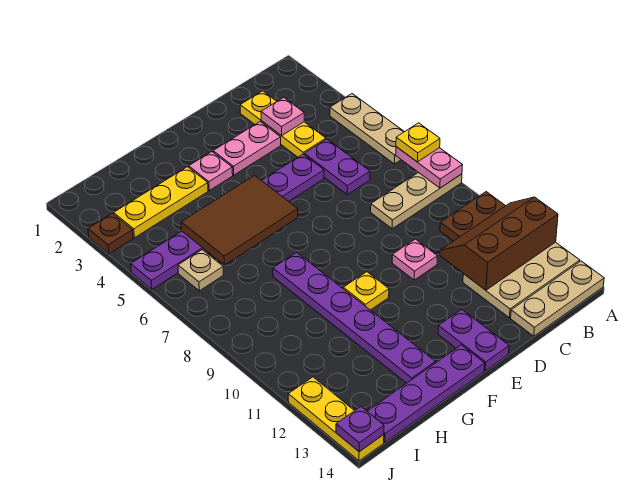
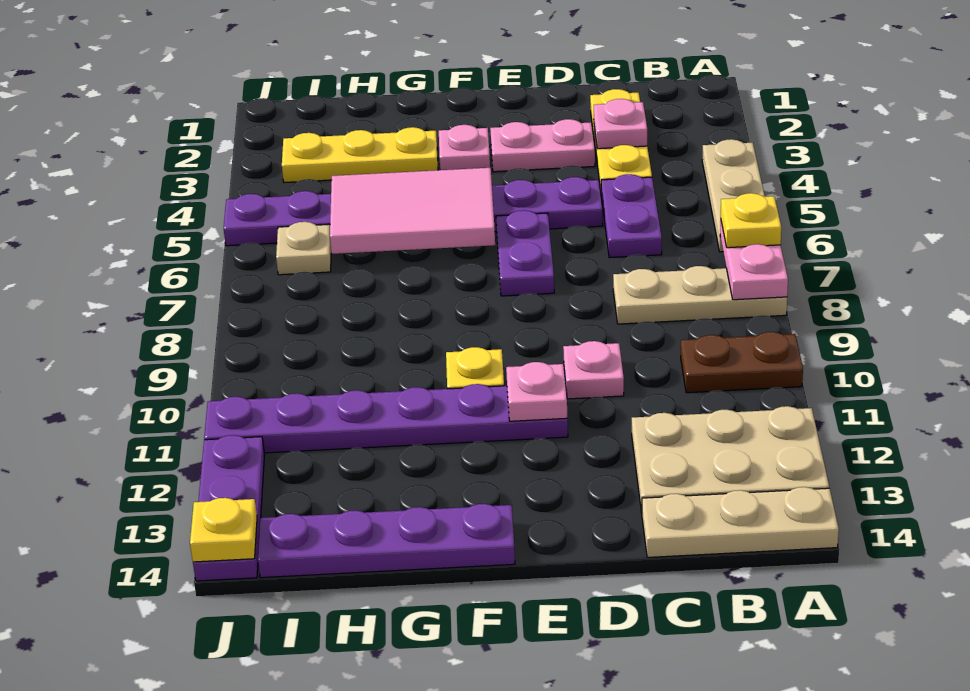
brown slope A11:C12 level 2 top 12 -> none
none -> pink plate E11 level 2
purple plate E13:E14 level 1 -> purple plate E6:E7 level 1
brown tile F5:H6 level 2 -> pink tile F5:H6 level 2
purple plate G8:G13 level 1 -> purple plate E11:J11 level 1
brown plate J3 level 1 -> none
yellow plate J12:J14 level 1 -> purple plate J12:J14 level 1
purple plate J14 level 2 -> yellow plate J14 level 2

